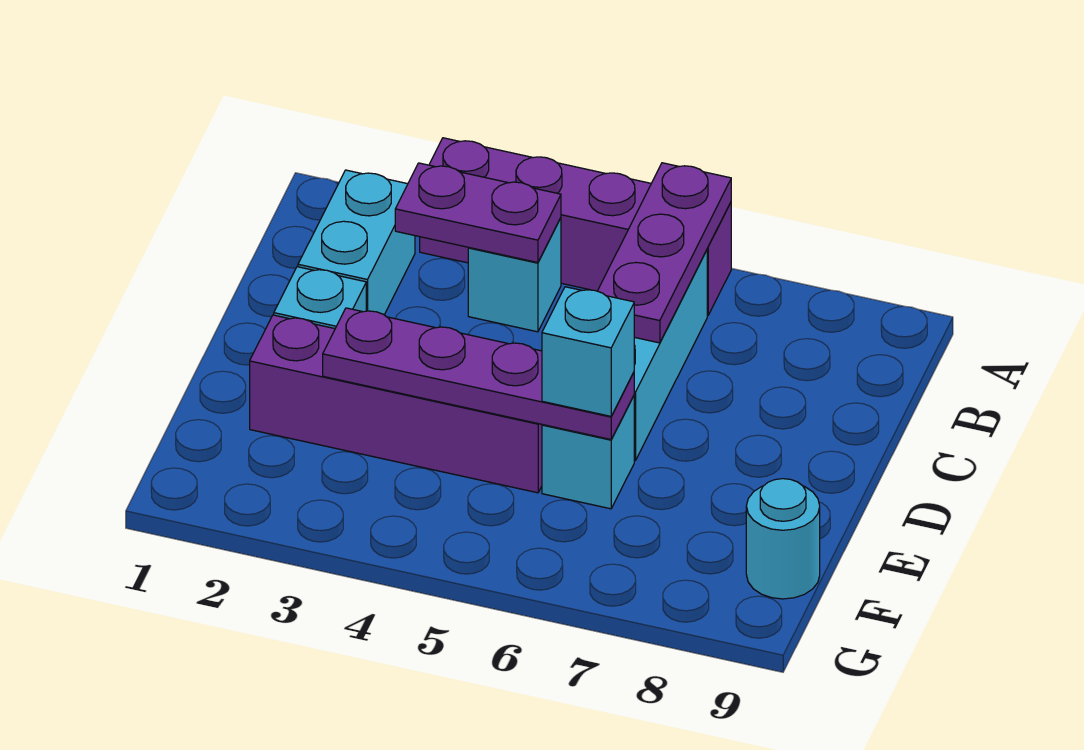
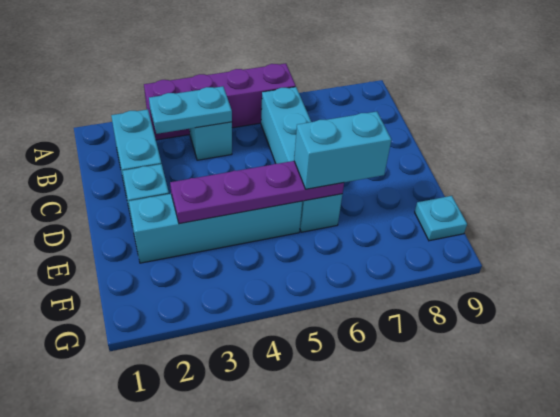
purple plate A6:C6 level 2 -> none
purple plate B3:B4 level 2 -> cyan plate B3:B4 level 2
purple brick E2:E5 level 1 -> cyan brick E2:E5 level 1
cyan brick E6 level 3 -> cyan brick E6:E7 level 3
cyan round brick F9 level 1 -> cyan plate F9 level 1

